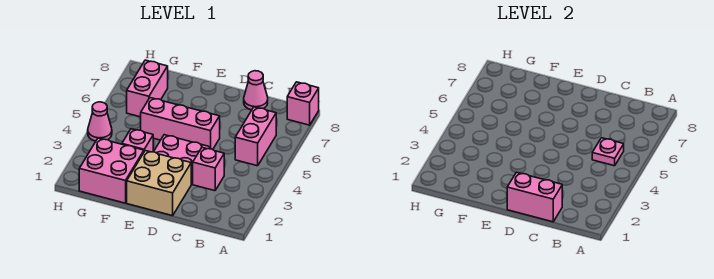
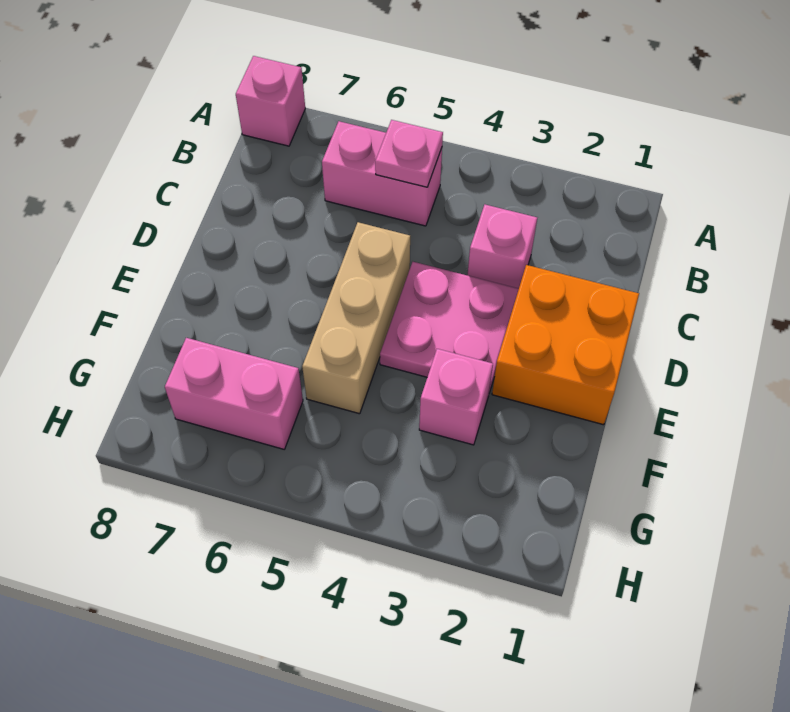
pink brick C1:D1 level 2 -> none
pink cone C8 level 1 -> none
tan brick D1:E2 level 1 -> orange brick D1:E2 level 1
pink brick D5:F5 level 1 -> tan brick D5:F5 level 1
pink brick F1:G2 level 1 -> none
pink cone H4 level 1 -> none

